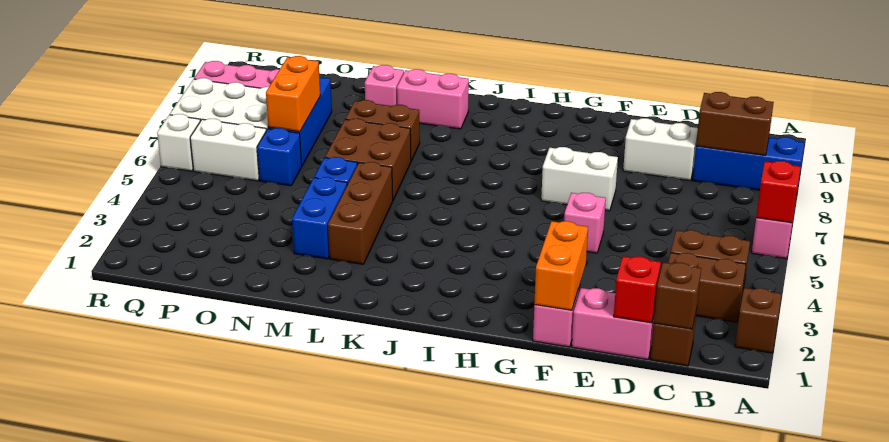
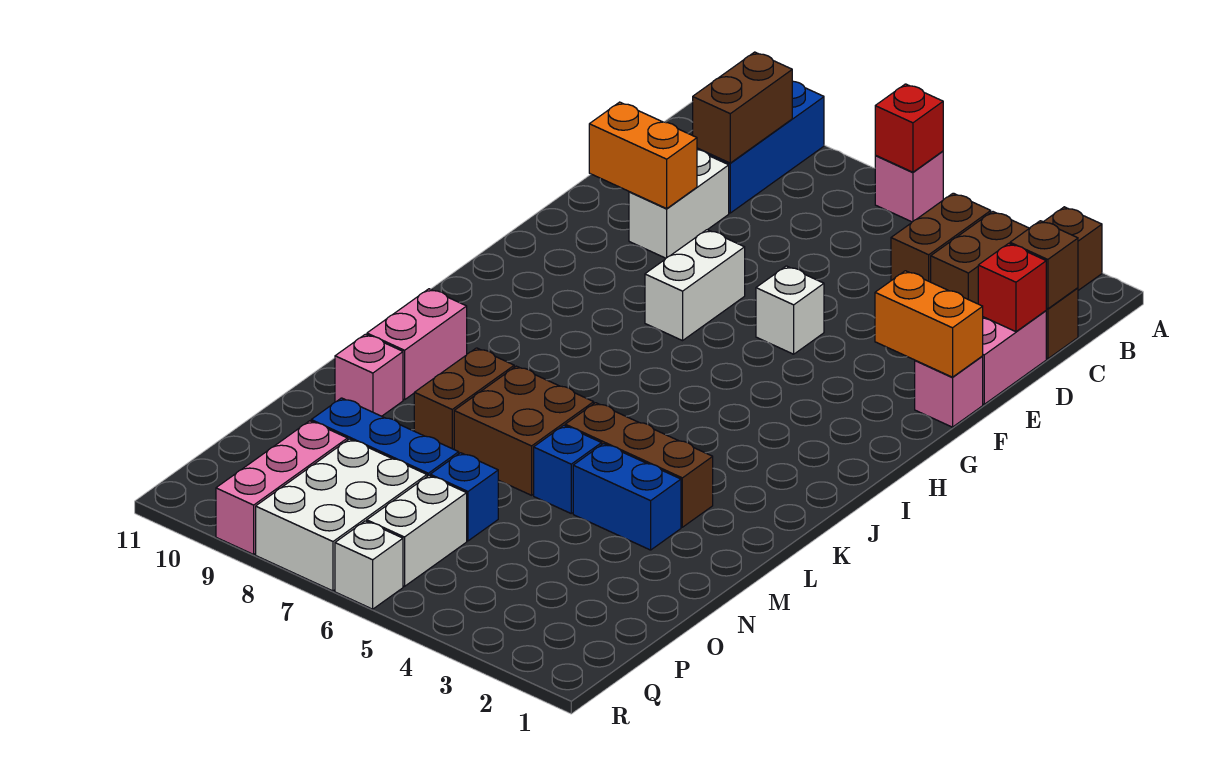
pink brick F5 level 1 -> white brick F5 level 1
orange brick O7:O8 level 2 -> orange brick E9:E10 level 2

